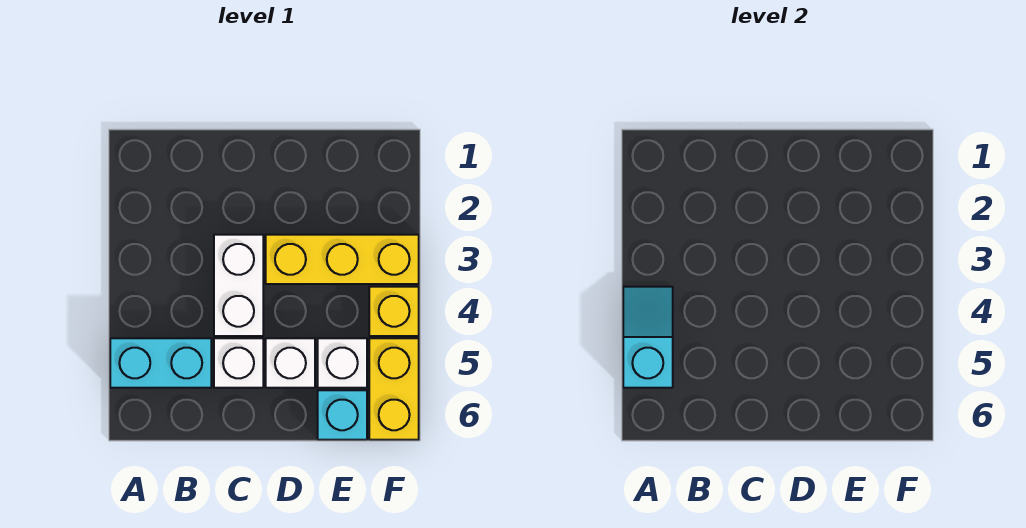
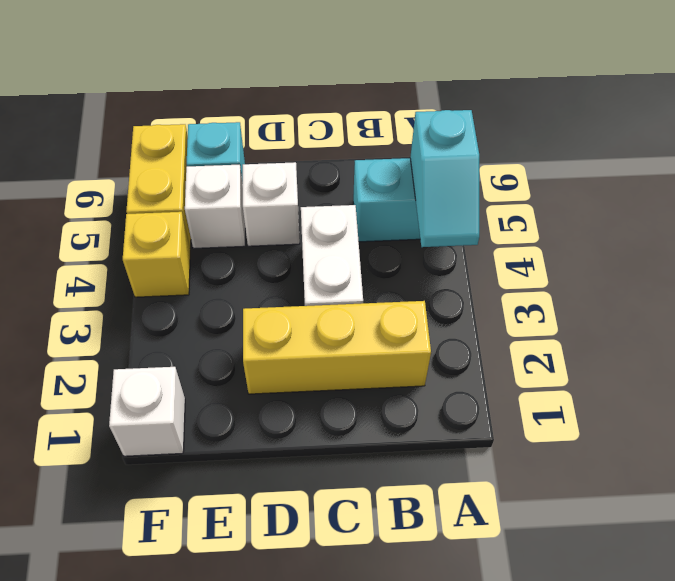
white brick C5 level 1 -> white brick F1 level 1
yellow brick D3:F3 level 1 -> yellow brick B2:D2 level 1

